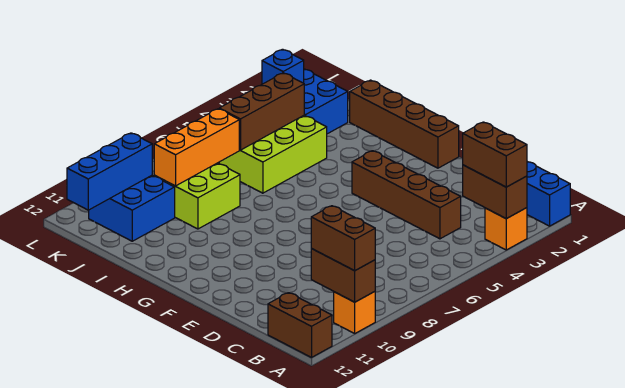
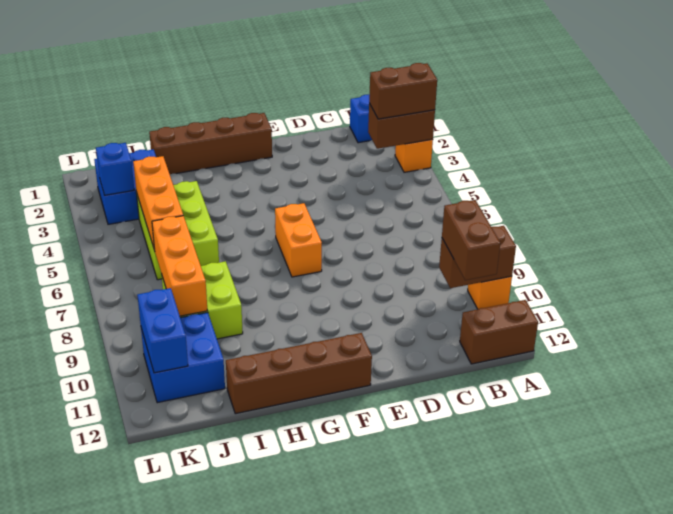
brown brick A10:B10 level 3 -> brown brick B10:B11 level 3
brown brick C4:F4 level 1 -> brown brick F12:I12 level 1
none -> orange brick F6:F7 level 1
brown brick J4:J6 level 2 -> orange brick J4:J6 level 2
blue brick K10:K12 level 2 -> blue brick K10:K11 level 2

